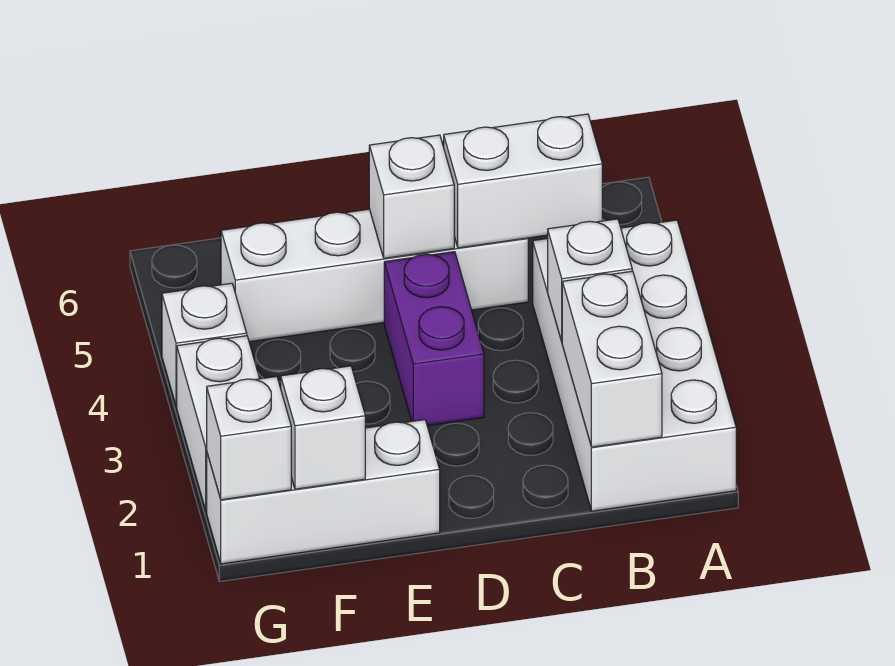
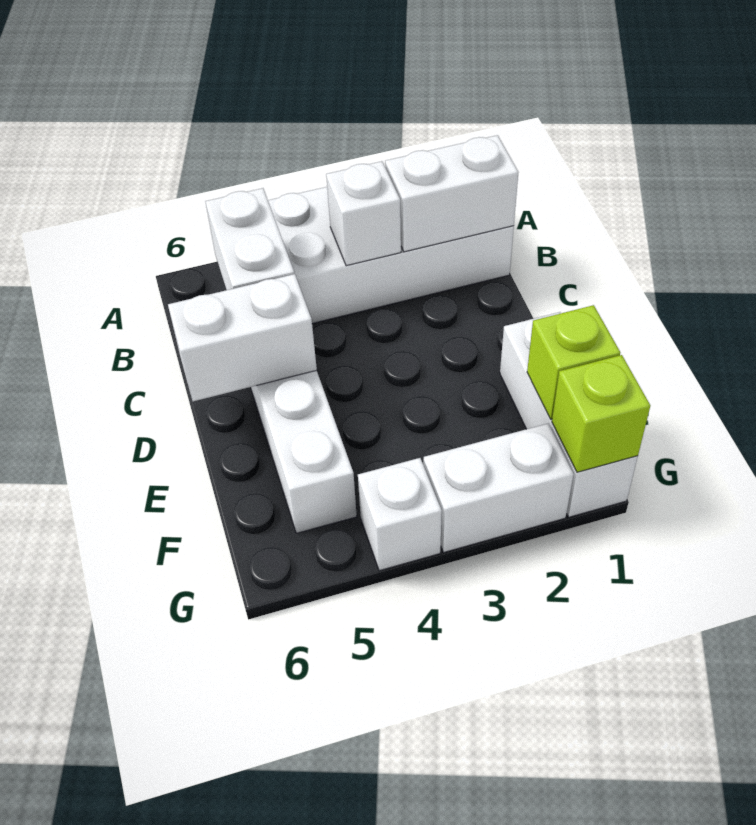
purple brick D3:D4 level 1 -> none
white brick D5 level 2 -> white brick D5:D6 level 2
white brick F1 level 2 -> lime brick F1 level 2
white brick G1 level 2 -> lime brick G1 level 2

